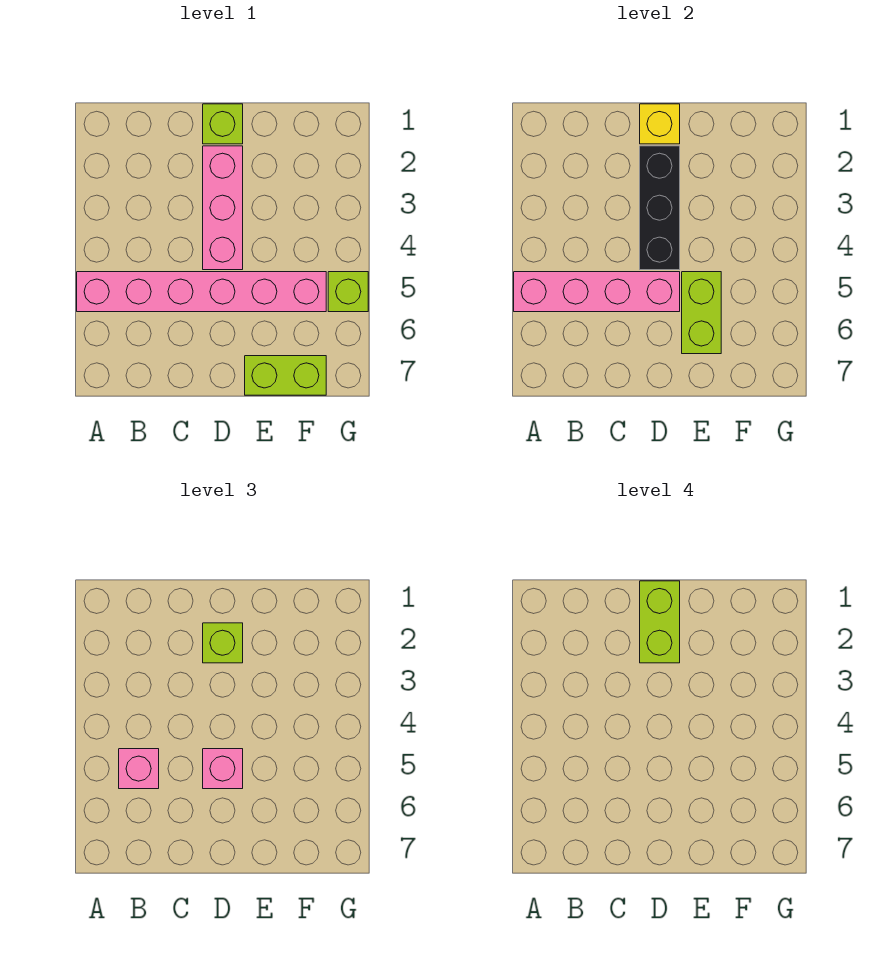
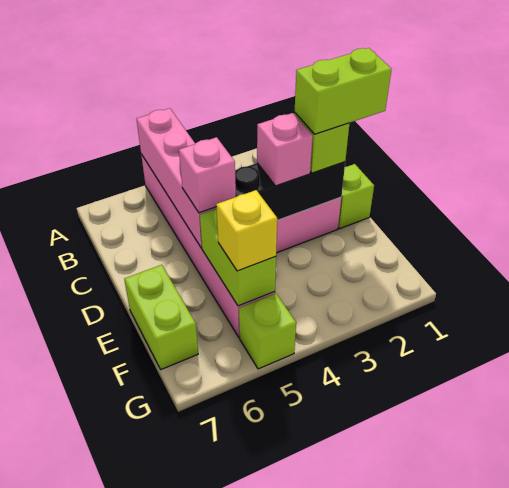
pink brick B5 level 3 -> pink brick D3 level 3
yellow brick D1 level 2 -> yellow brick F5 level 3
lime brick E5:E6 level 2 -> lime brick E5:F5 level 2

